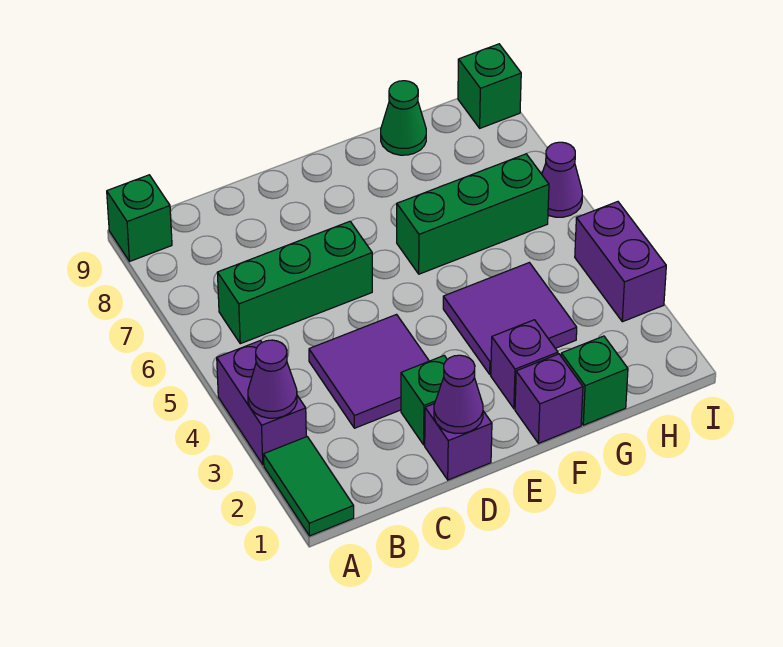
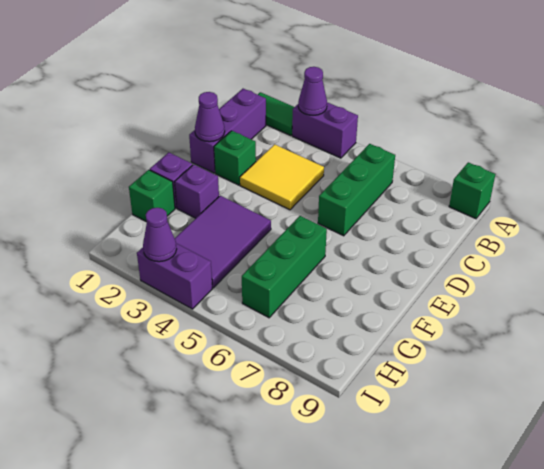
purple tile C3:D4 level 1 -> yellow tile C3:D4 level 1
purple brick D1 level 1 -> purple brick B1:D1 level 1
purple tile F3:G4 level 1 -> purple tile F3:H4 level 1
green cone G9 level 1 -> none
purple cone I6 level 1 -> purple cone I3 level 2
green brick I9 level 1 -> none

